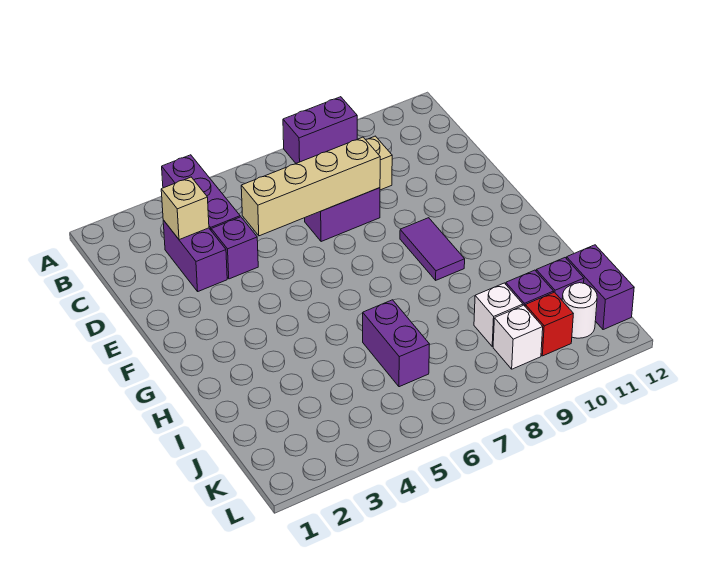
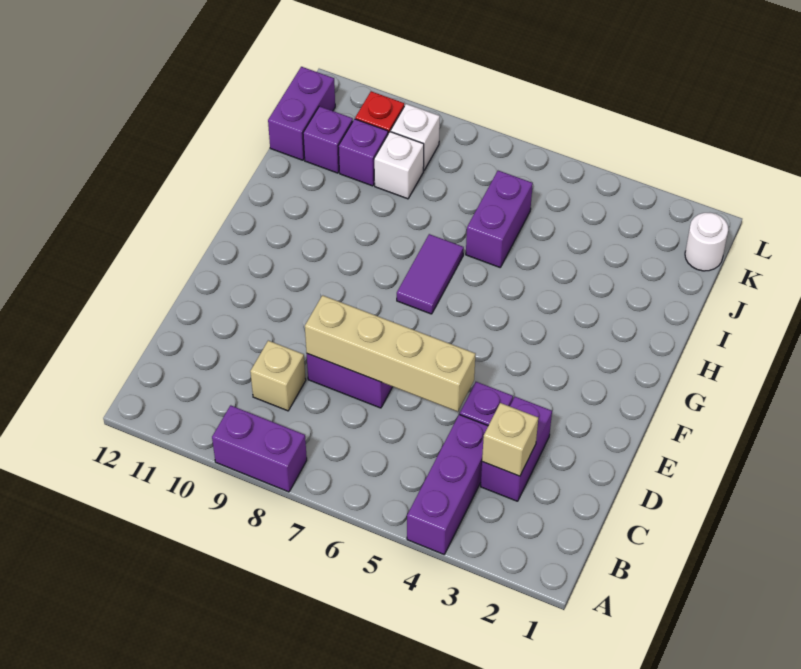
purple tile F9:G9 level 1 -> purple tile G7:H7 level 1
white round brick K11 level 1 -> white round brick K1 level 1

